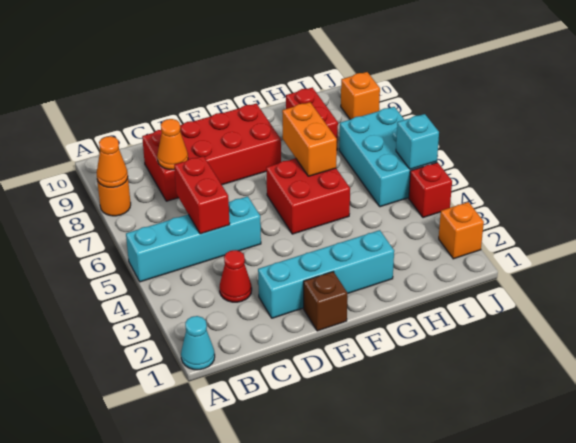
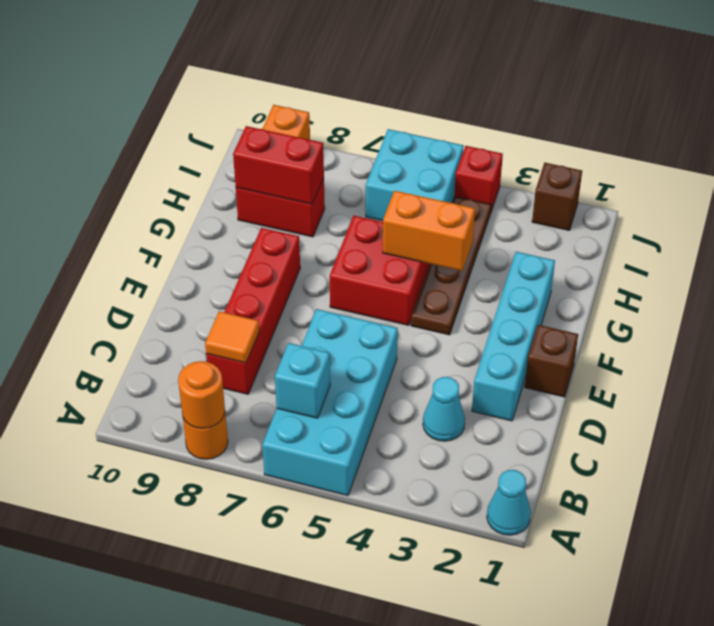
cyan brick A5:D5 level 1 -> cyan brick A5:D6 level 1
orange cone A8 level 2 -> orange round brick A8 level 2
red cone C3 level 1 -> cyan cone C3 level 1
red brick C5:C6 level 2 -> red brick H8:H9 level 2
red brick C8:F9 level 1 -> red brick C8:F8 level 1
orange cone C8 level 2 -> orange tile C8 level 2
none -> brown plate F4:I4 level 1
orange brick G6:G7 level 2 -> orange brick G4:G5 level 2
cyan brick I5:J7 level 1 -> cyan brick I5:J6 level 1
orange brick J2 level 1 -> brown brick J2 level 1
cyan brick J5 level 2 -> cyan brick B6 level 2

